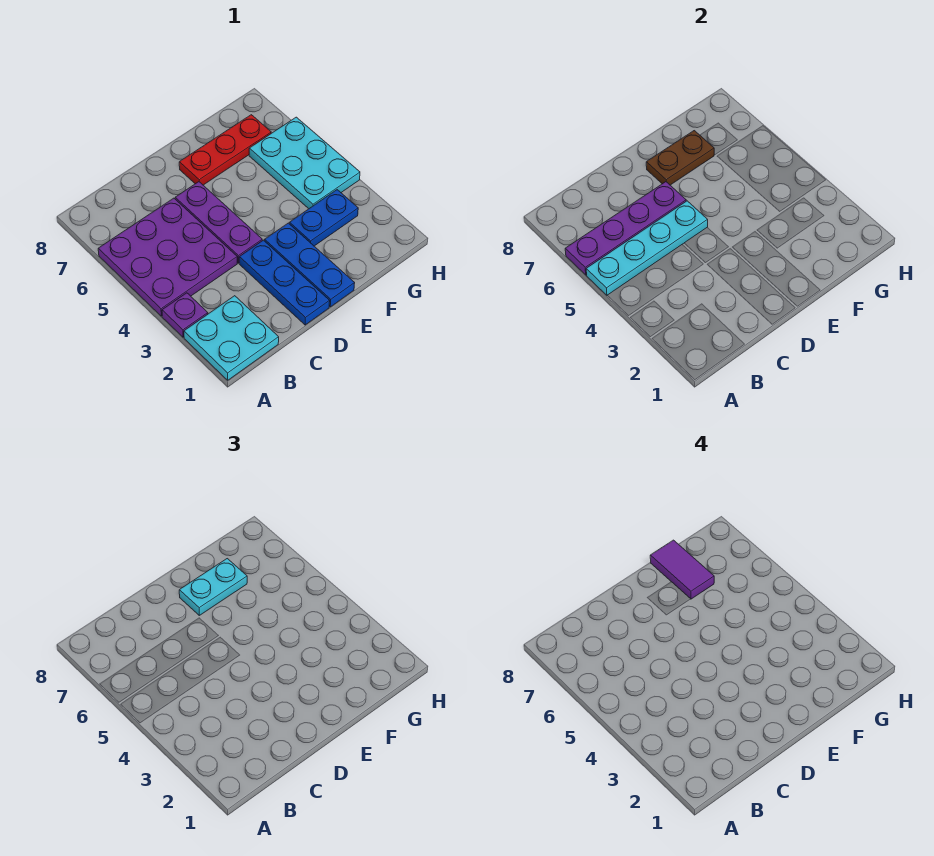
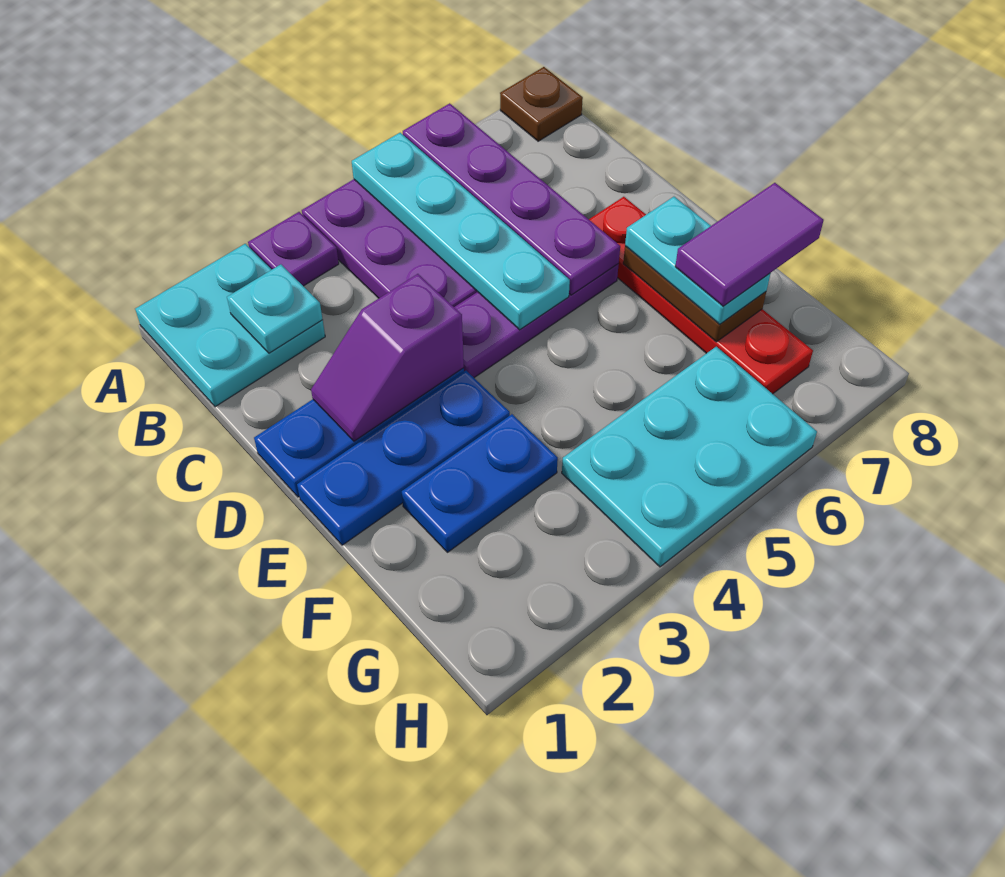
none -> brown plate A8 level 1
none -> cyan plate B2 level 2
none -> purple slope D2:D3 level 2 top 3
red plate E7:G7 level 1 -> red plate D7:G7 level 1
blue plate F3:G3 level 1 -> blue plate F2:F3 level 1

